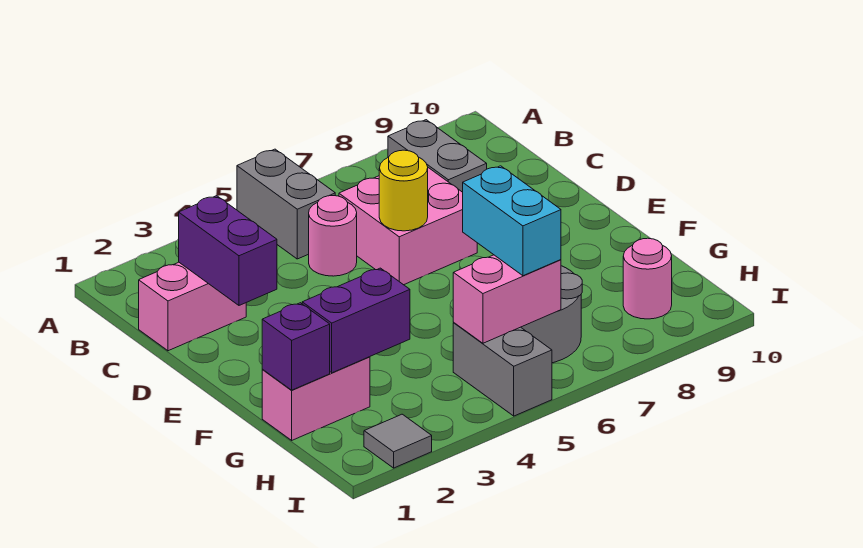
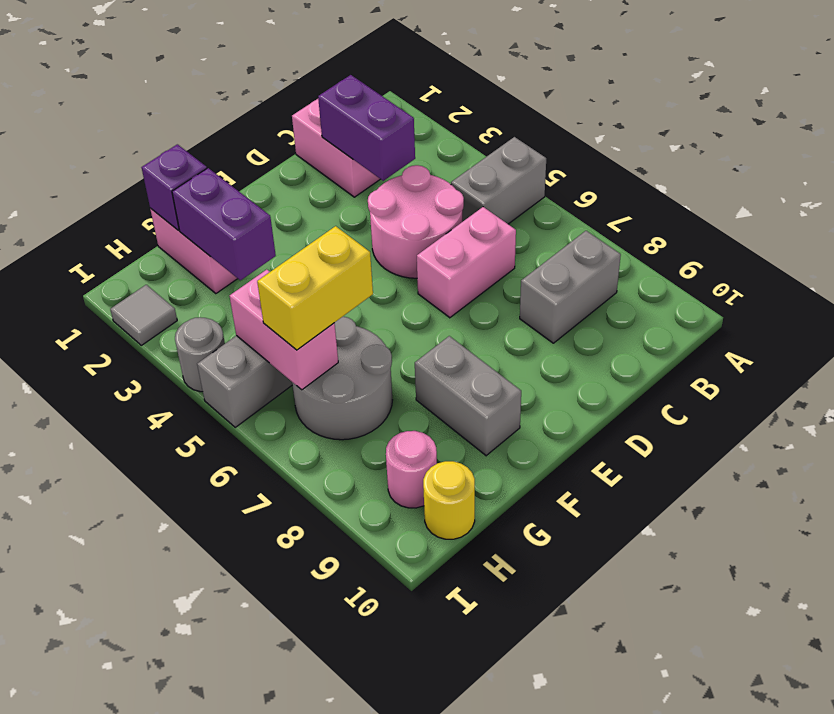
purple brick C2:D2 level 2 -> purple brick C2:C3 level 2
pink round brick C5 level 1 -> pink round brick C4:D5 level 1
pink brick C6:D7 level 1 -> pink brick C6:D6 level 1
yellow round brick D6 level 2 -> yellow round brick H10 level 1
none -> grey brick F8:F9 level 1
cyan brick G6:H6 level 3 -> yellow brick G6:H6 level 3
none -> grey round brick I4 level 1

